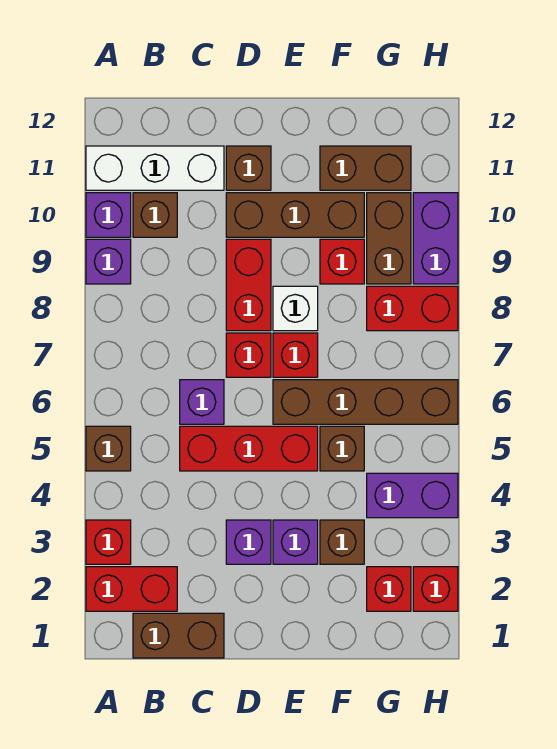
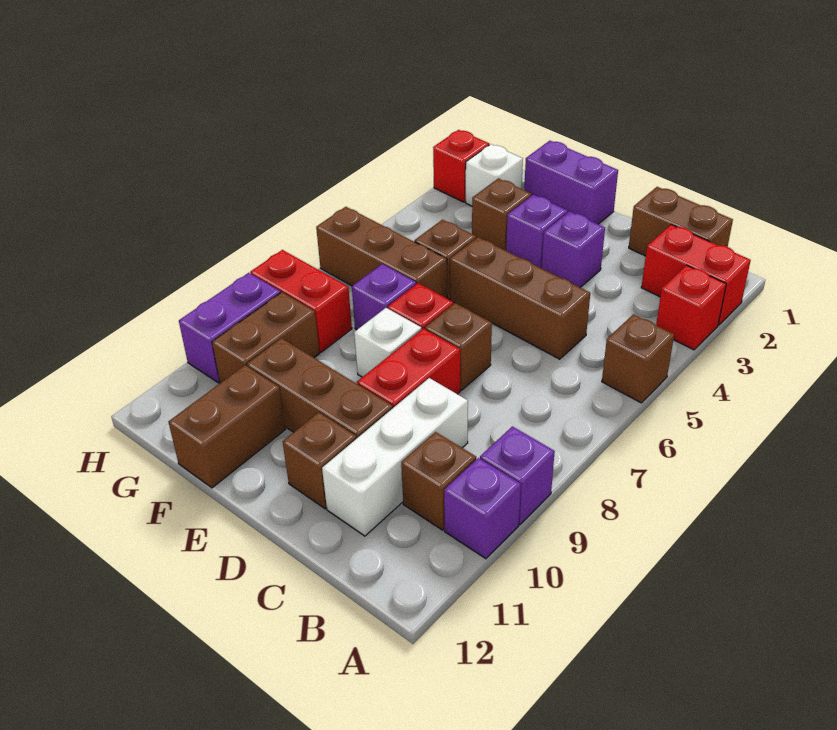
white brick A11:C11 level 1 -> white brick C9:C11 level 1
red brick C5:E5 level 1 -> brown brick C5:E5 level 1
purple brick C6 level 1 -> purple brick F7 level 1
red brick D7 level 1 -> brown brick D7 level 1
brown brick E6:H6 level 1 -> brown brick F6:H6 level 1
red brick F9 level 1 -> none
brown brick F11:G11 level 1 -> brown brick F11:F12 level 1
red brick G2 level 1 -> white brick G2 level 1
purple brick G4:H4 level 1 -> purple brick E1:F1 level 1

